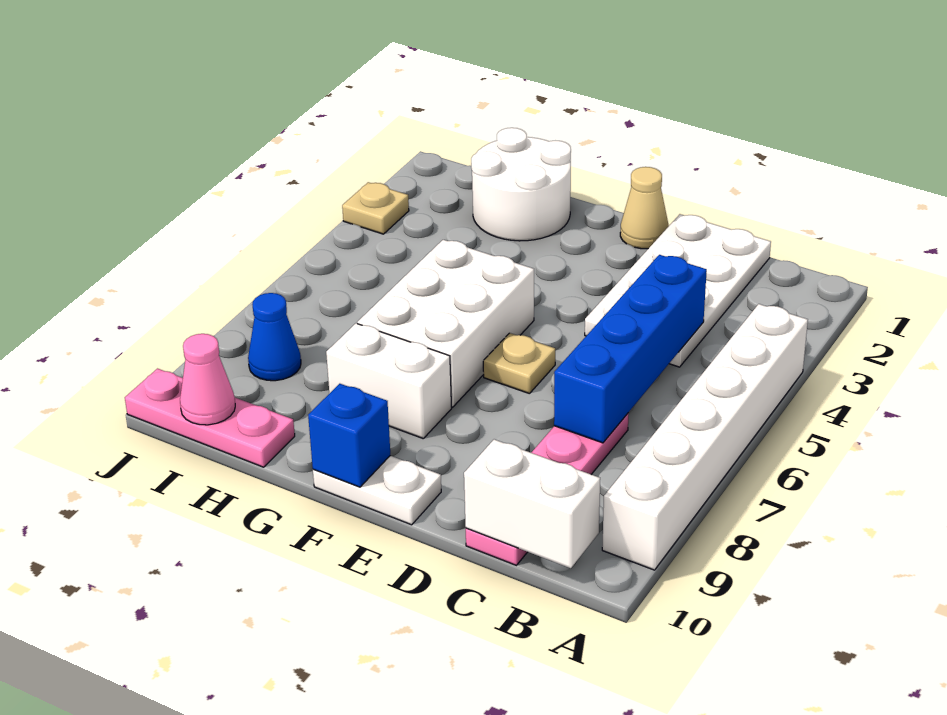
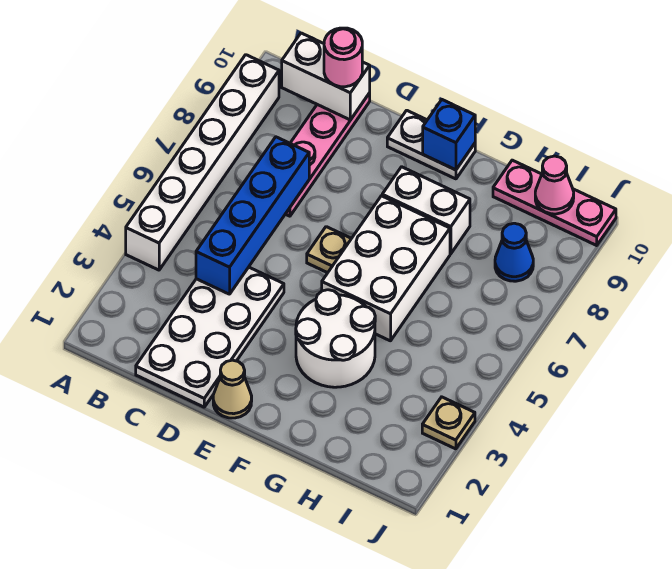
none -> pink round brick C10 level 3
white round brick G1:H2 level 1 -> white round brick F3:G4 level 1

